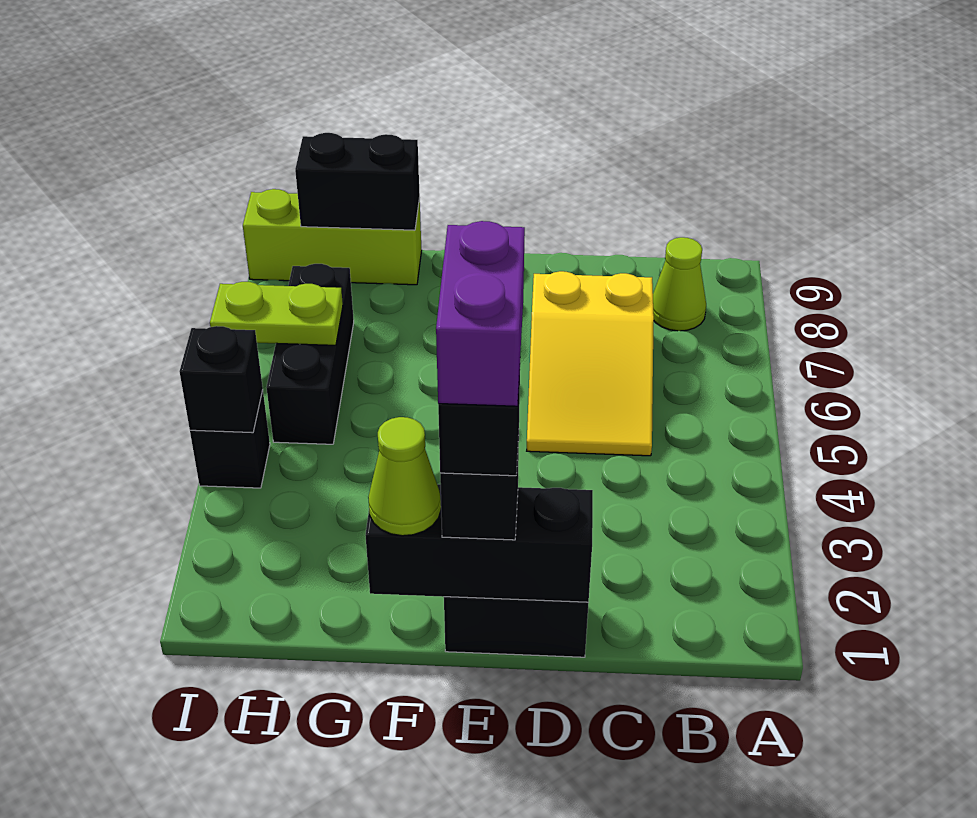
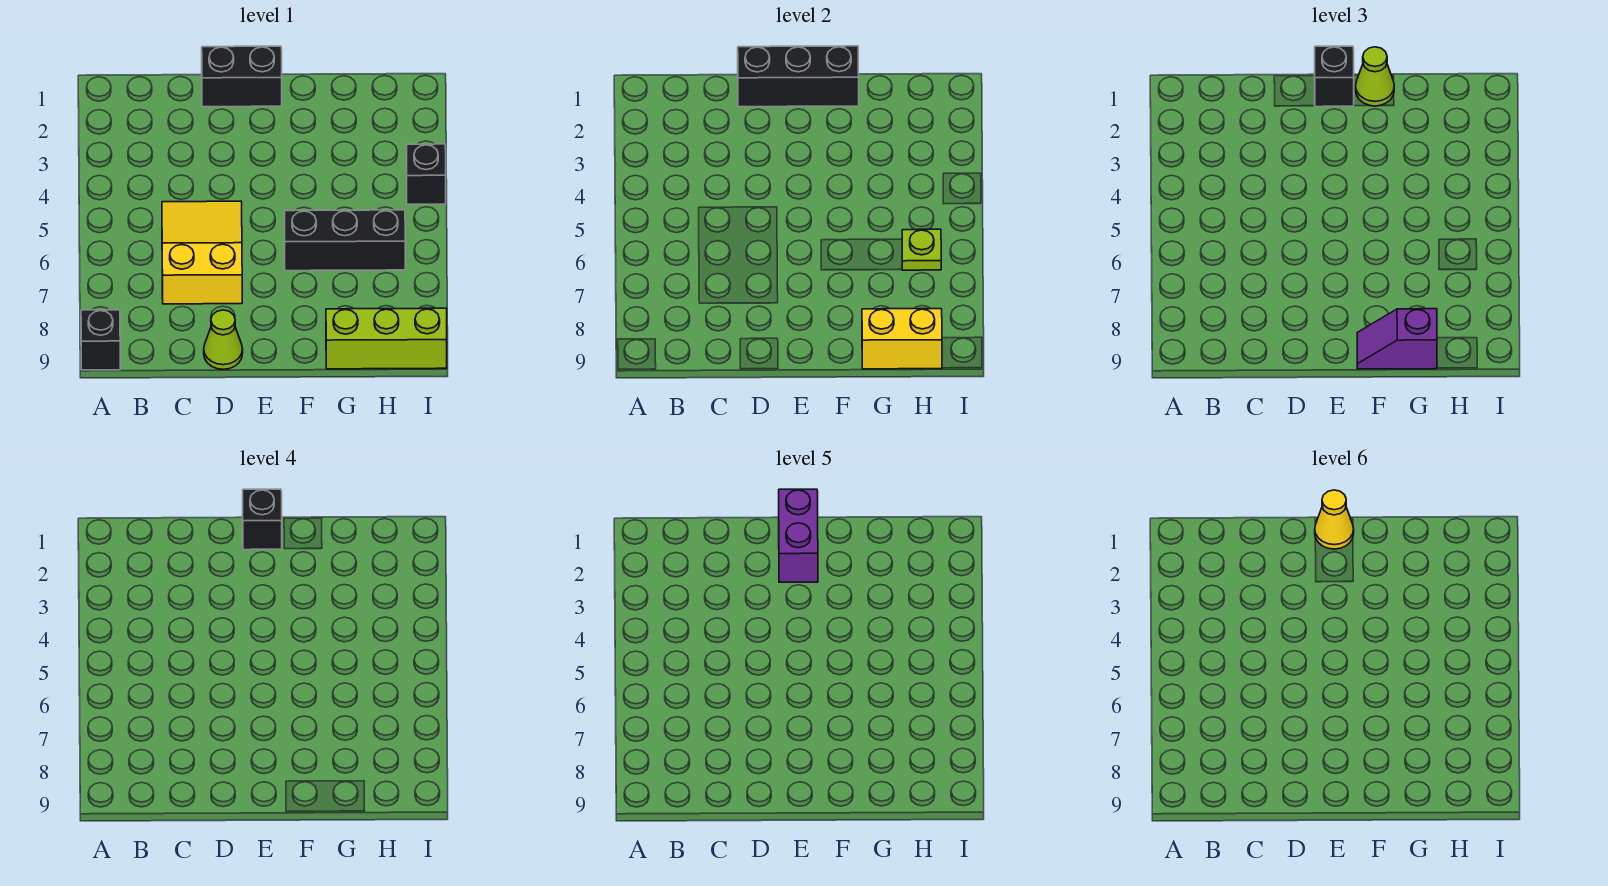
lime cone B8 level 1 -> lime cone D9 level 1
none -> yellow cone E1 level 6
none -> purple slope F9:G9 level 3 top G
black brick G9:H9 level 2 -> yellow brick G9:H9 level 2
black brick H5:H7 level 1 -> black brick F6:H6 level 1
lime plate H6:I6 level 2 -> lime plate H6 level 2
black brick I4 level 2 -> black brick A9 level 1

